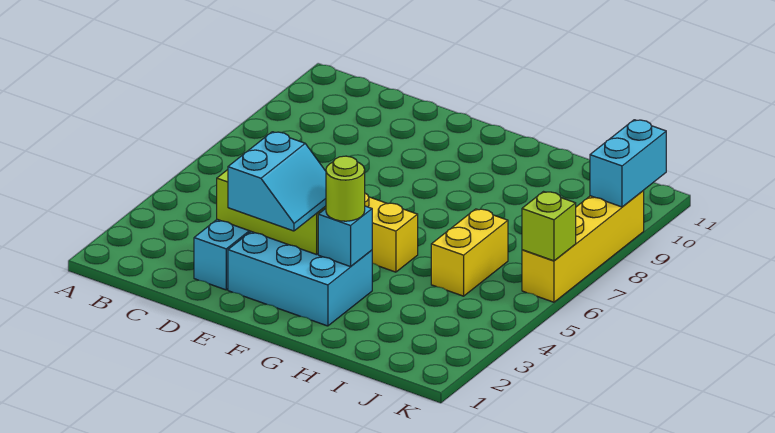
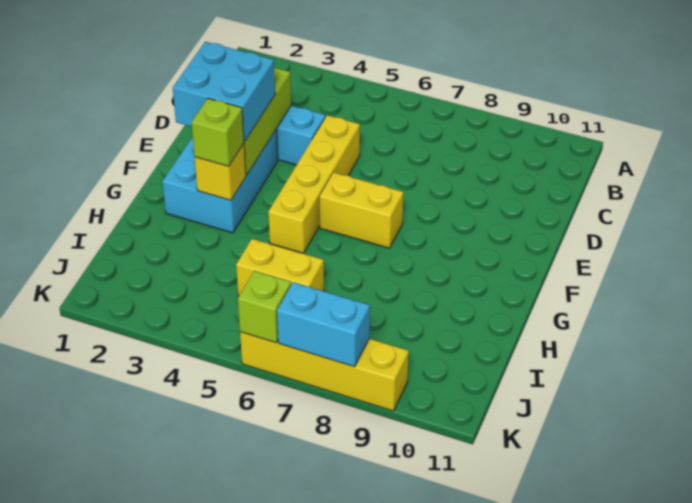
cyan slope E2:F3 level 3 top E -> cyan brick E2:F3 level 3
none -> yellow brick F6:F7 level 1
cyan brick G3 level 2 -> yellow brick G3 level 2
lime round brick G3 level 3 -> lime brick G3 level 3
cyan brick K9:K10 level 2 -> cyan brick K7:K8 level 2

